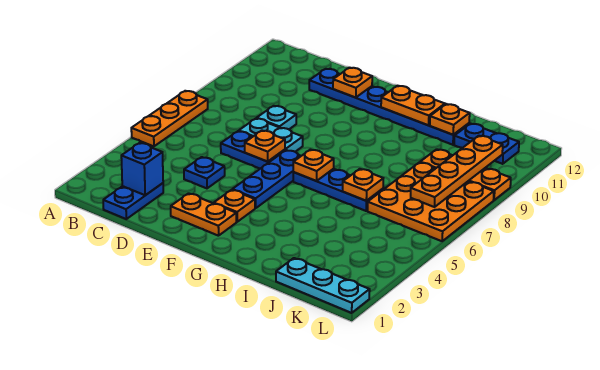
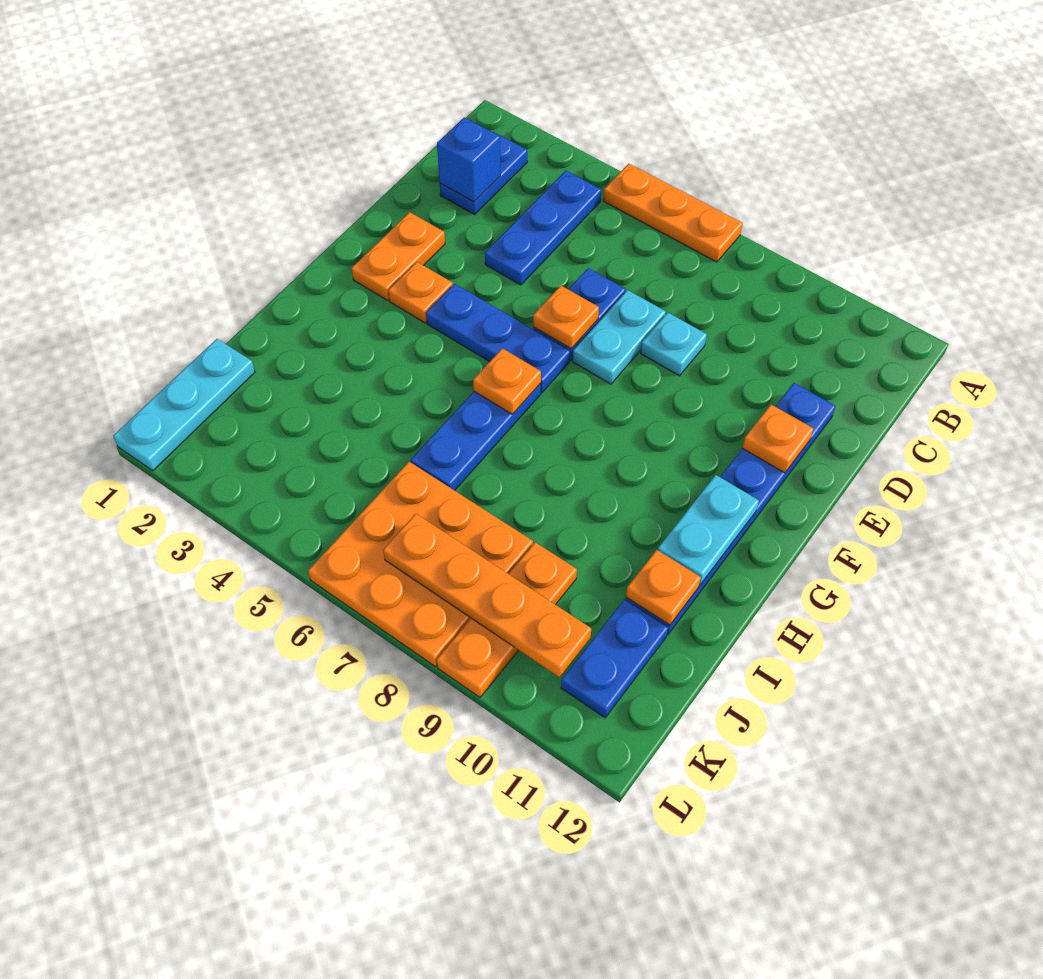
blue plate C1:C2 level 1 -> blue plate B2:C2 level 1
blue plate D4 level 1 -> blue plate B4:D4 level 1
orange plate G11:H11 level 2 -> cyan plate G11:H11 level 2
orange plate I6 level 2 -> none

